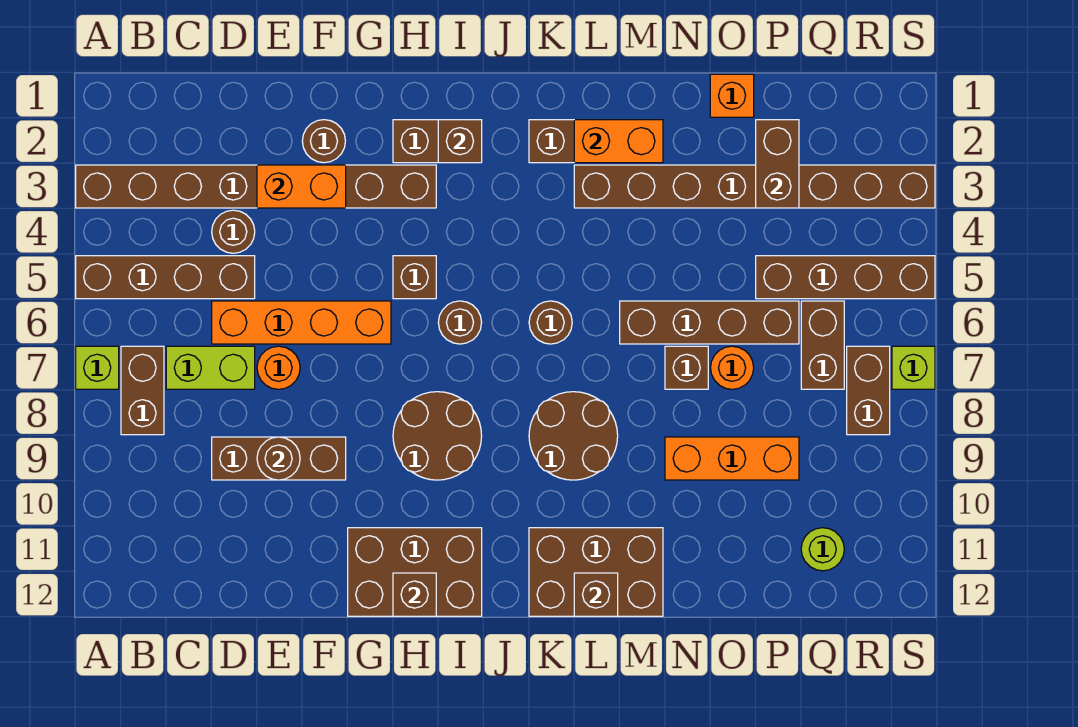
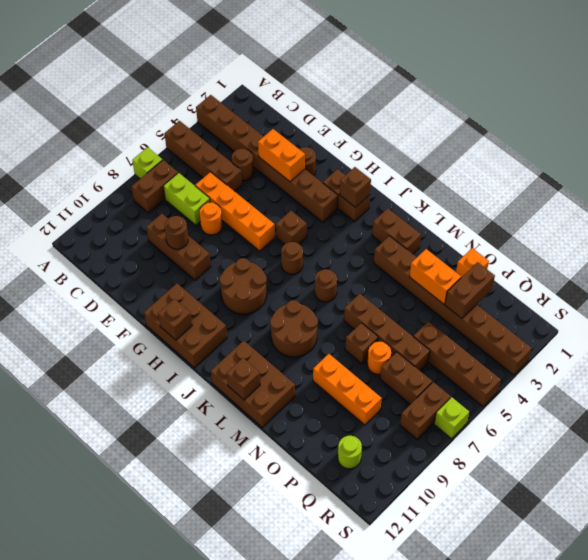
orange brick L2:M2 level 2 -> orange brick N3:O3 level 2
brown brick Q6:Q7 level 1 -> brown brick P7:Q7 level 1

